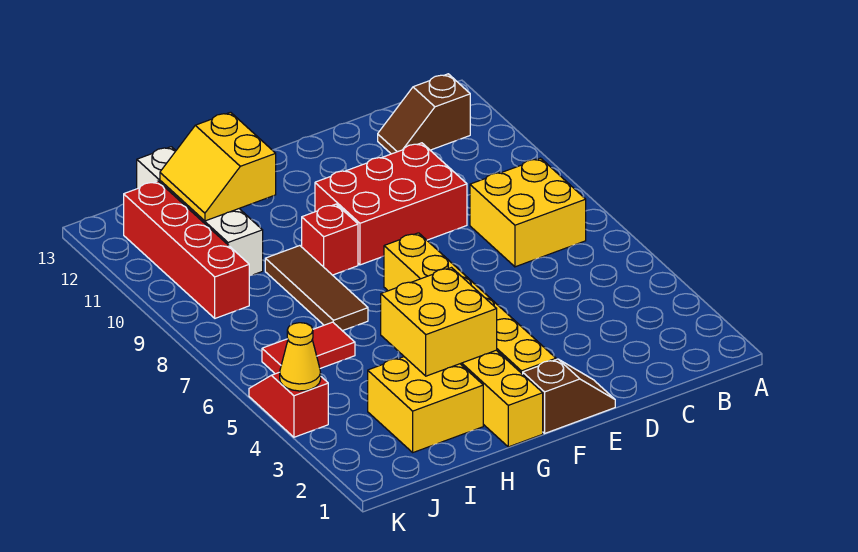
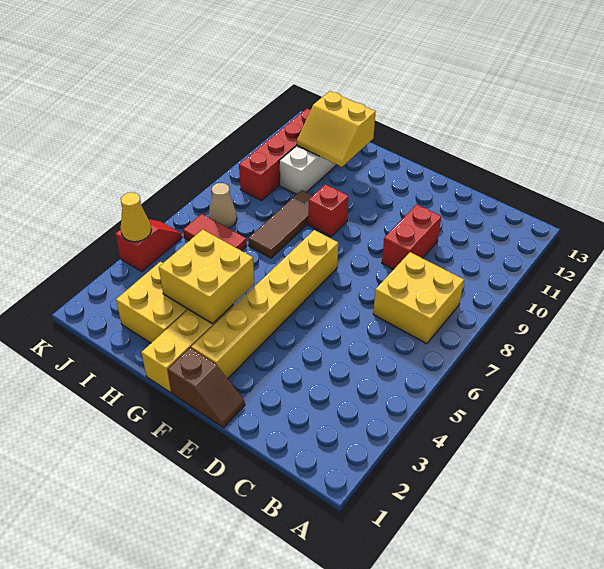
brown slope B12:C12 level 1 top B -> none
red brick D9:F10 level 1 -> red brick D9:D10 level 1
yellow slope H11:I12 level 2 top H -> yellow slope H11:I12 level 2 top 12
none -> tan cone J7 level 1

